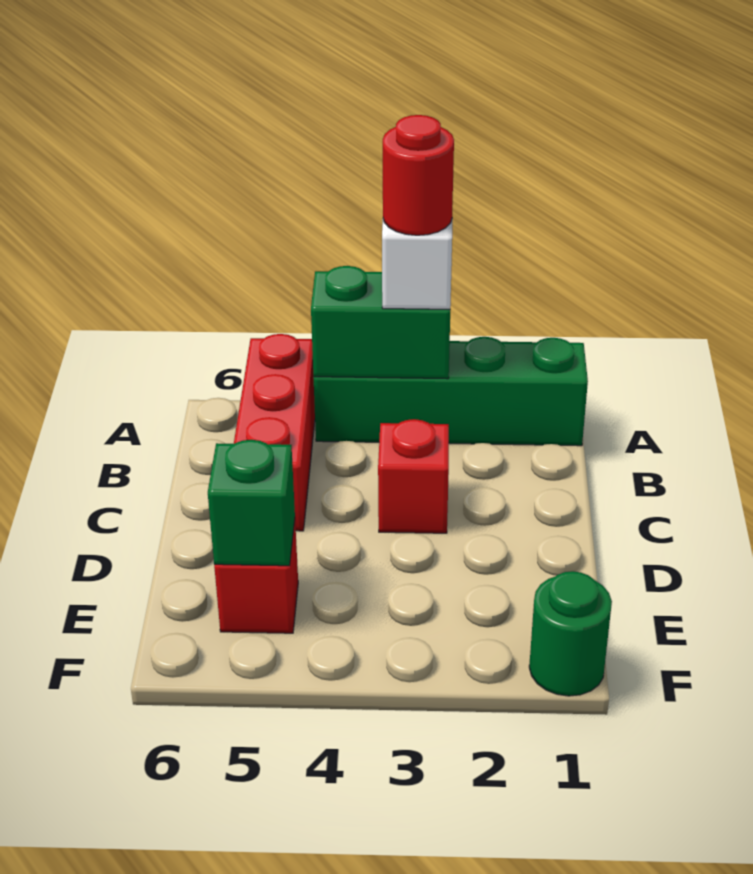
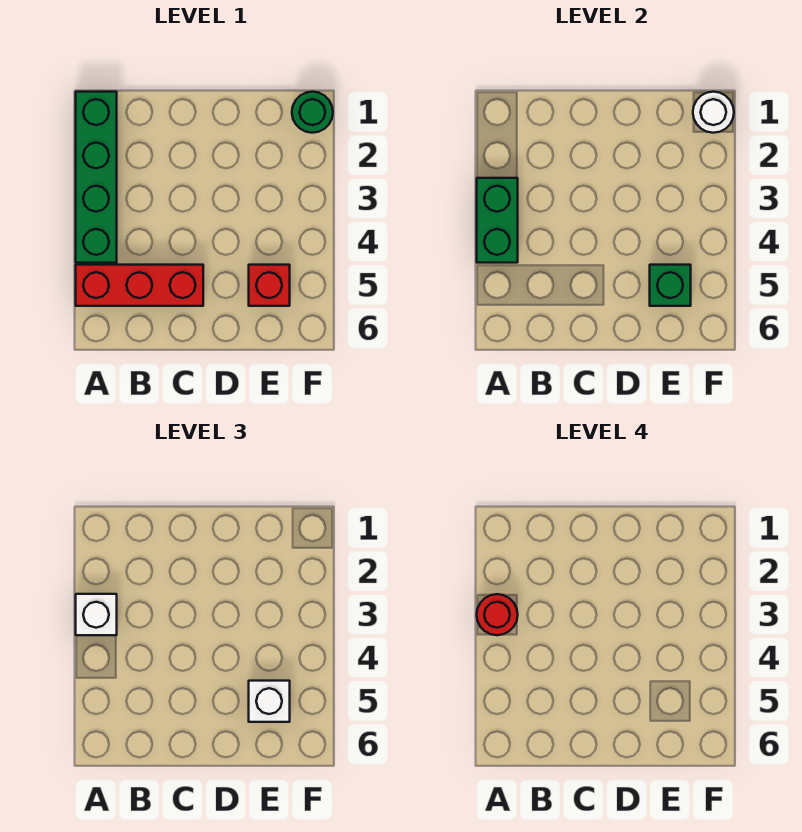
red brick C3 level 1 -> none
none -> white brick E5 level 3
none -> white round brick F1 level 2

